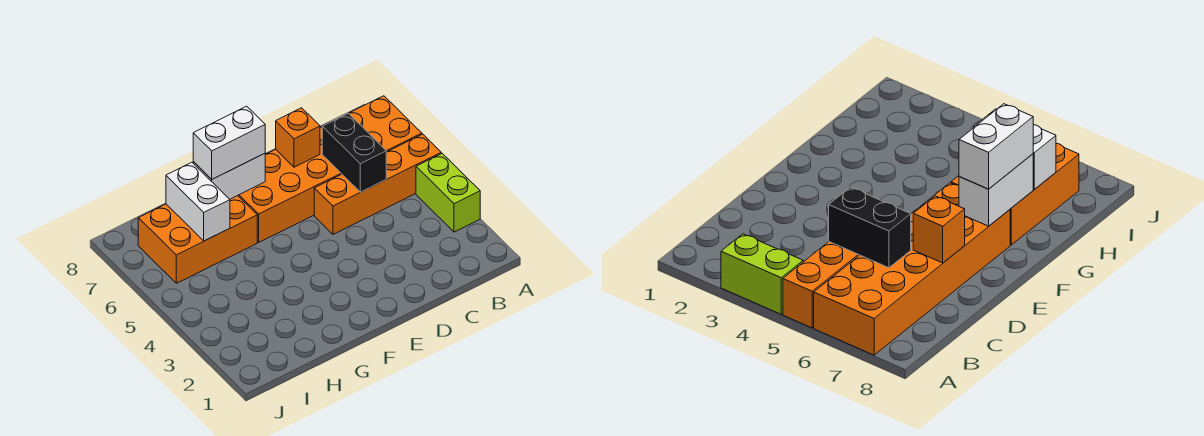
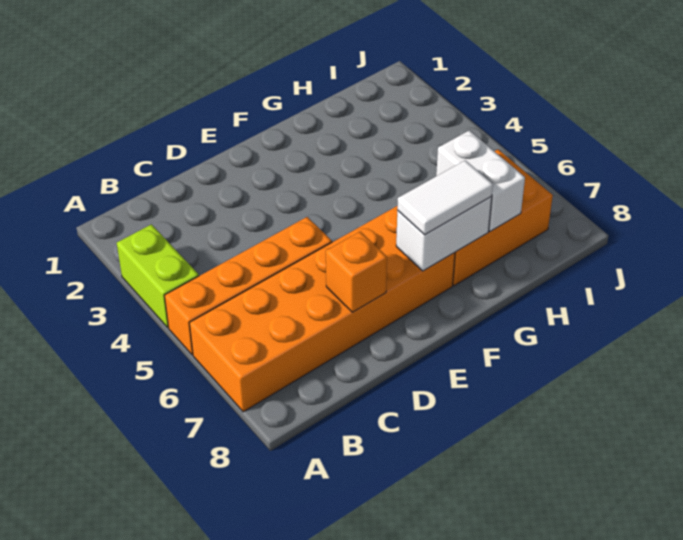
black brick C5:C6 level 2 -> none
white brick F7:G7 level 3 -> white tile F7:G7 level 3

